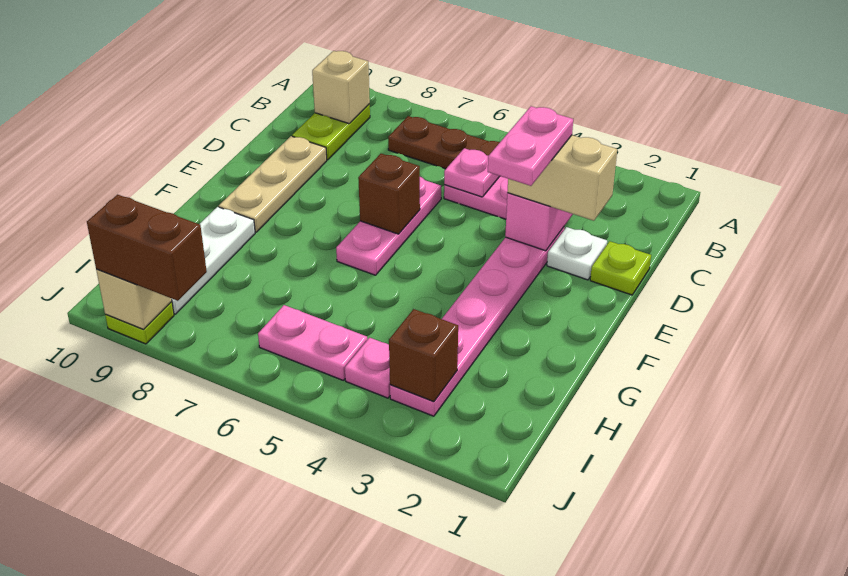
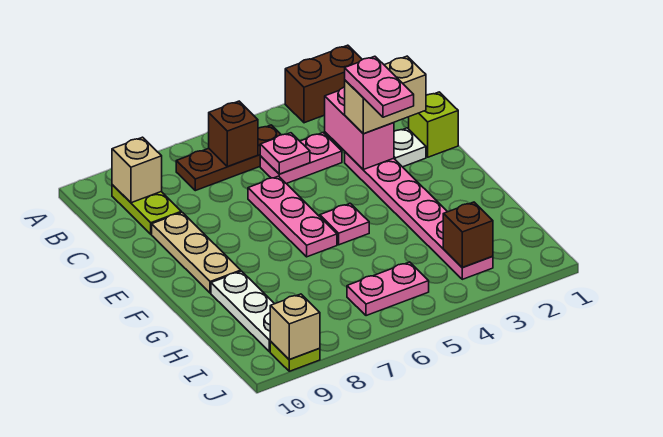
lime plate D1 level 1 -> lime brick D1 level 1
brown brick E6 level 2 -> brown brick B6 level 2
pink plate I4 level 1 -> pink plate F5 level 1
brown brick J8:J9 level 3 -> brown brick A2:A3 level 1

